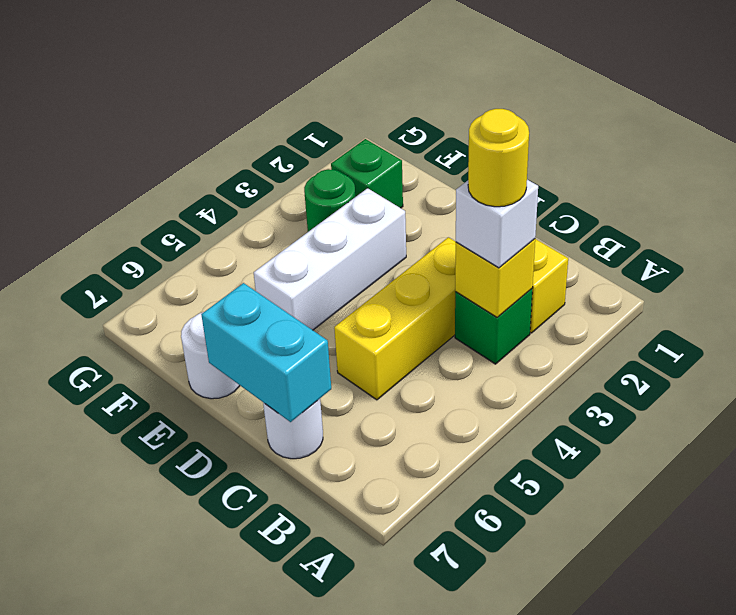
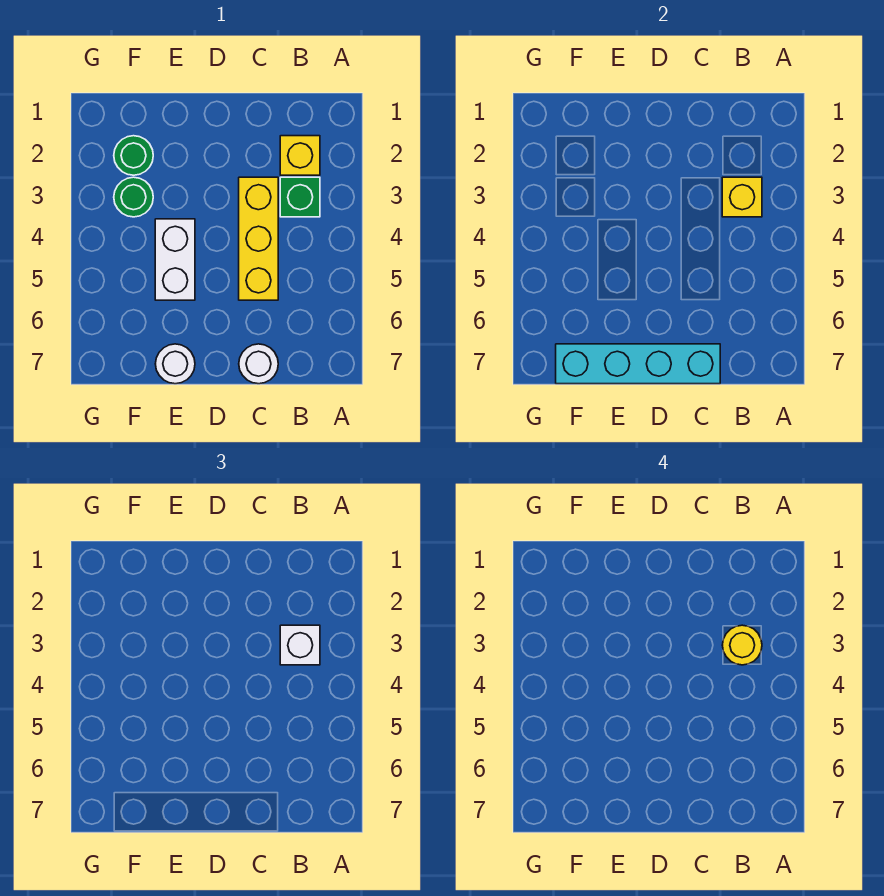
cyan brick C7:D7 level 2 -> cyan brick C7:F7 level 2
white brick E3:E5 level 1 -> white brick E4:E5 level 1
green brick F2 level 1 -> green round brick F2 level 1

